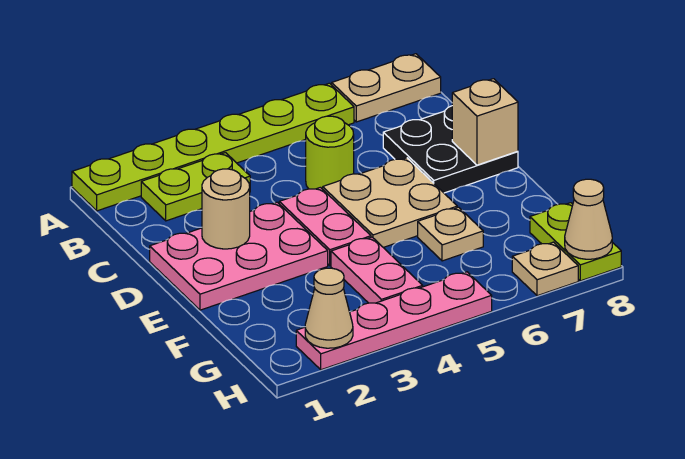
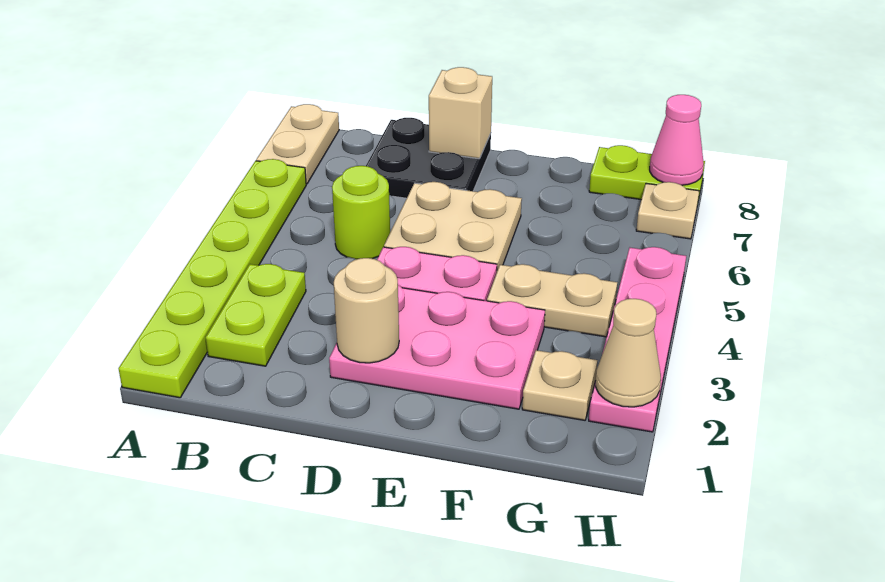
pink plate D1:E3 level 1 -> pink plate D2:F3 level 1
pink plate F4:G4 level 1 -> tan plate F4:G4 level 1
tan plate F6 level 1 -> tan plate G2 level 1
tan cone H8 level 2 -> pink cone H8 level 2

